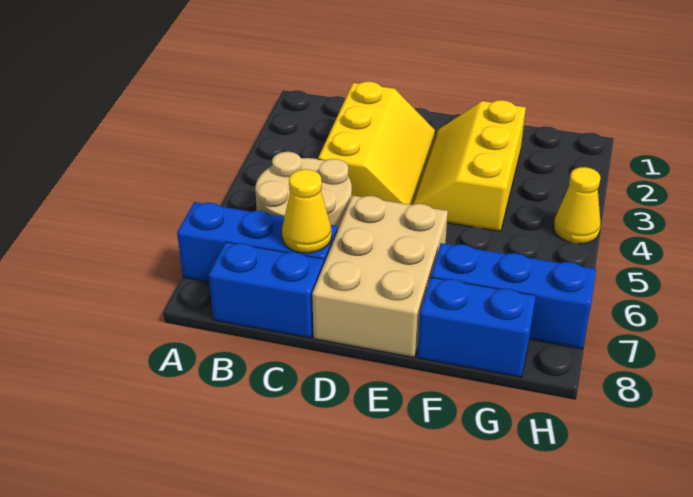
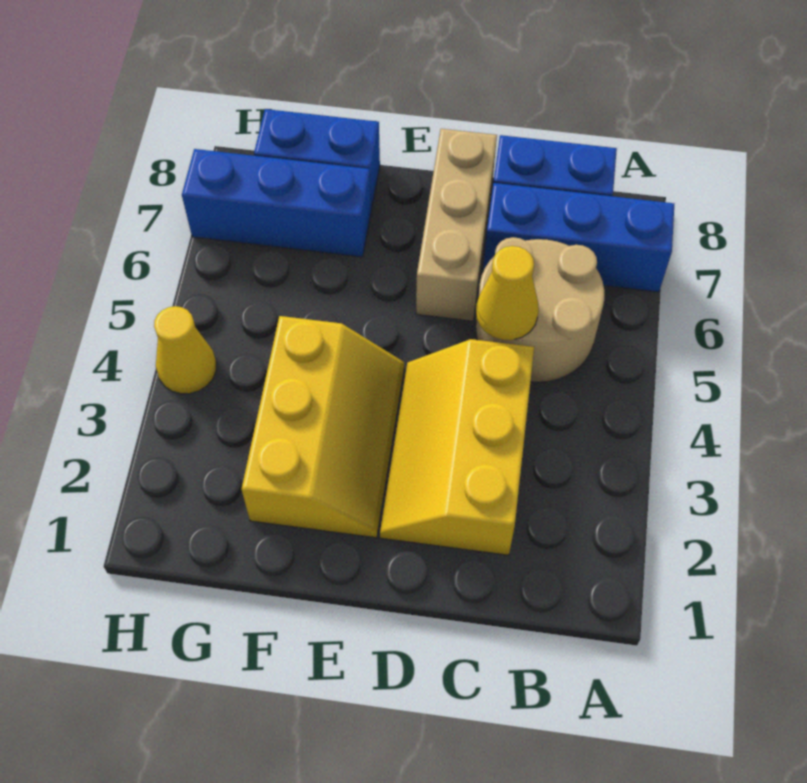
yellow cone C7 level 2 -> yellow cone C5 level 2
tan brick D6:E8 level 1 -> tan brick D6:D8 level 1

